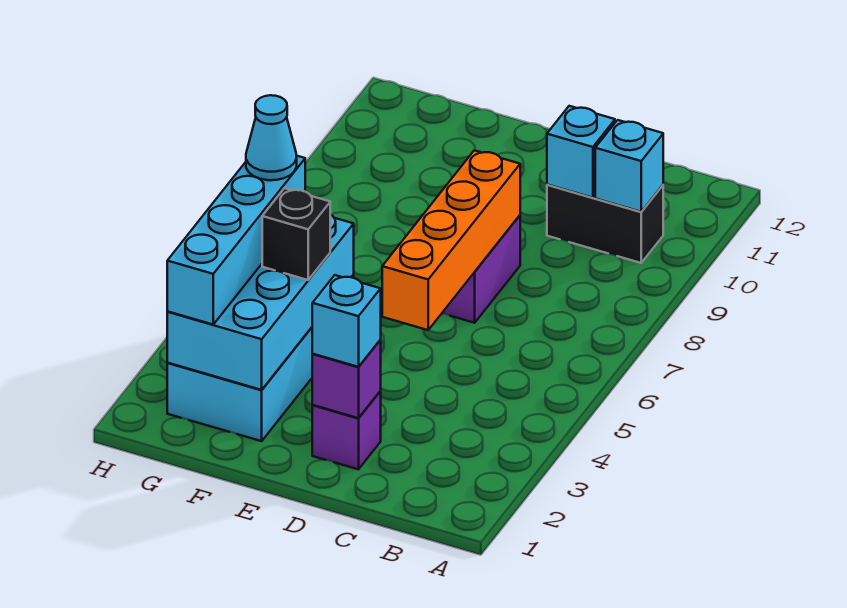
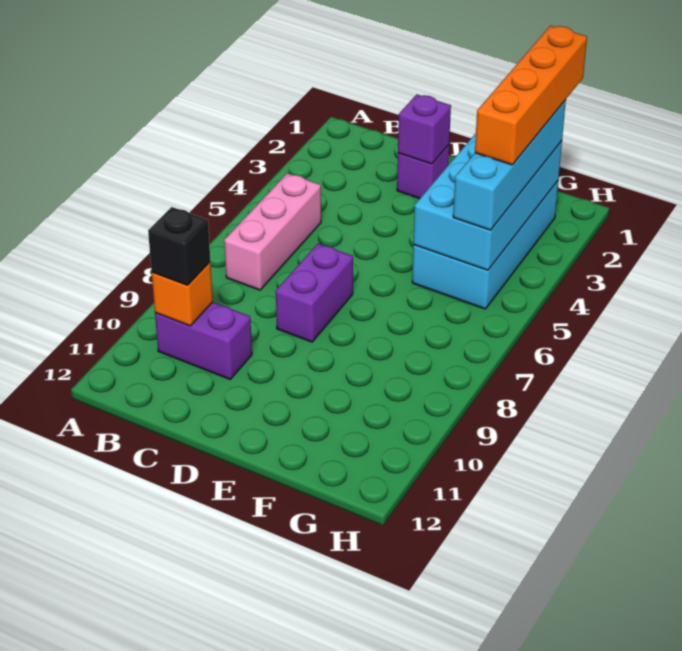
none -> pink brick B5:B7 level 1
black brick B10:C10 level 1 -> purple brick B10:C10 level 1
cyan brick B10 level 2 -> orange brick B10 level 2
cyan brick C10 level 2 -> none
cyan brick D2 level 3 -> none
orange brick D5:D8 level 2 -> orange brick G1:G4 level 4
black brick F4 level 3 -> black brick B10 level 3
cyan cone G5 level 4 -> none

